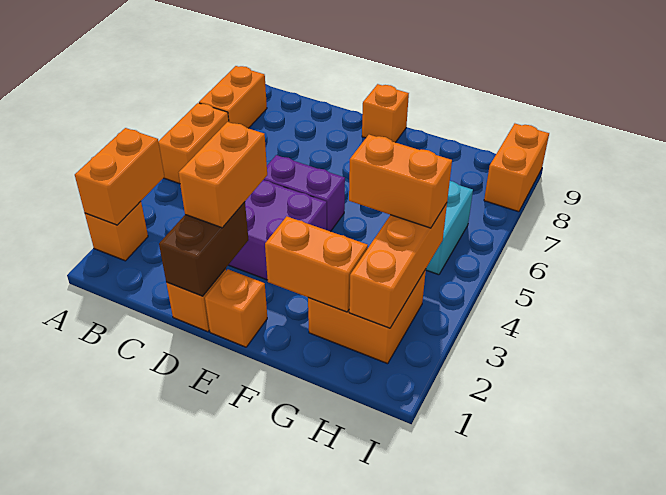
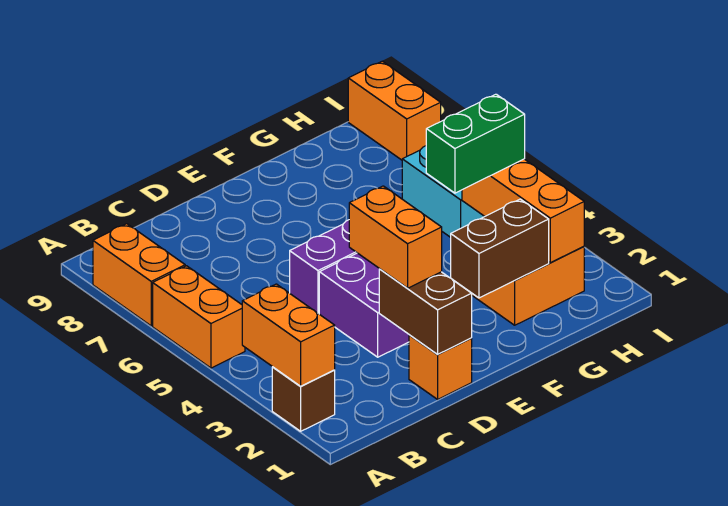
orange brick A2 level 1 -> brown brick A2 level 1
orange brick E1 level 1 -> none
orange brick E9 level 1 -> none
orange brick F2:G2 level 2 -> brown brick F2:G2 level 2
orange brick G4:H4 level 3 -> green brick G4:H4 level 3

